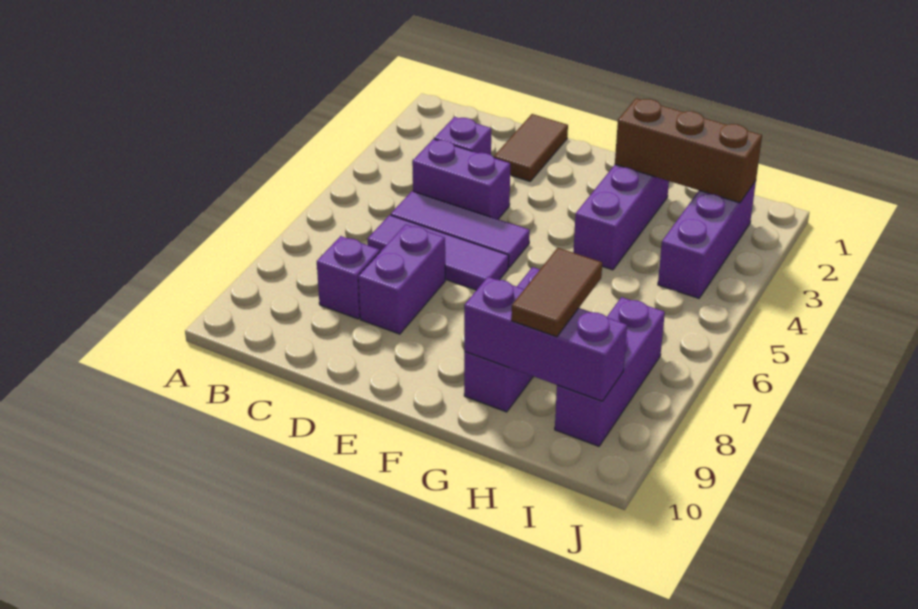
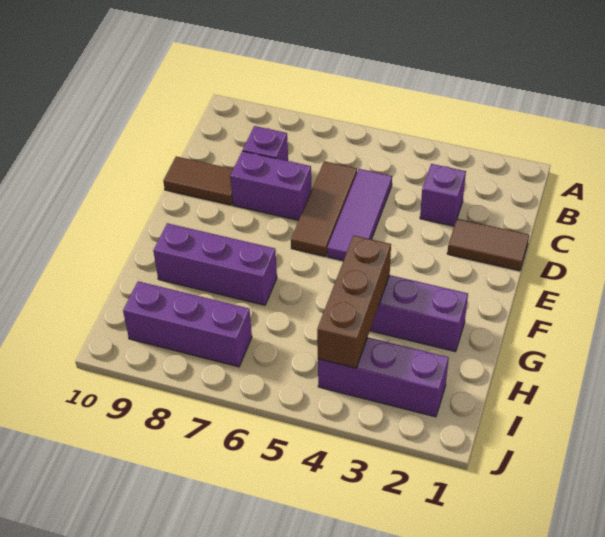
purple brick C4:D4 level 1 -> none
purple tile C6:E6 level 1 -> brown tile C6:E6 level 1
brown brick G2:I2 level 2 -> brown brick G4:I4 level 2
purple brick G9:I9 level 2 -> none
brown tile H8:H9 level 3 -> brown tile D9:D10 level 1

